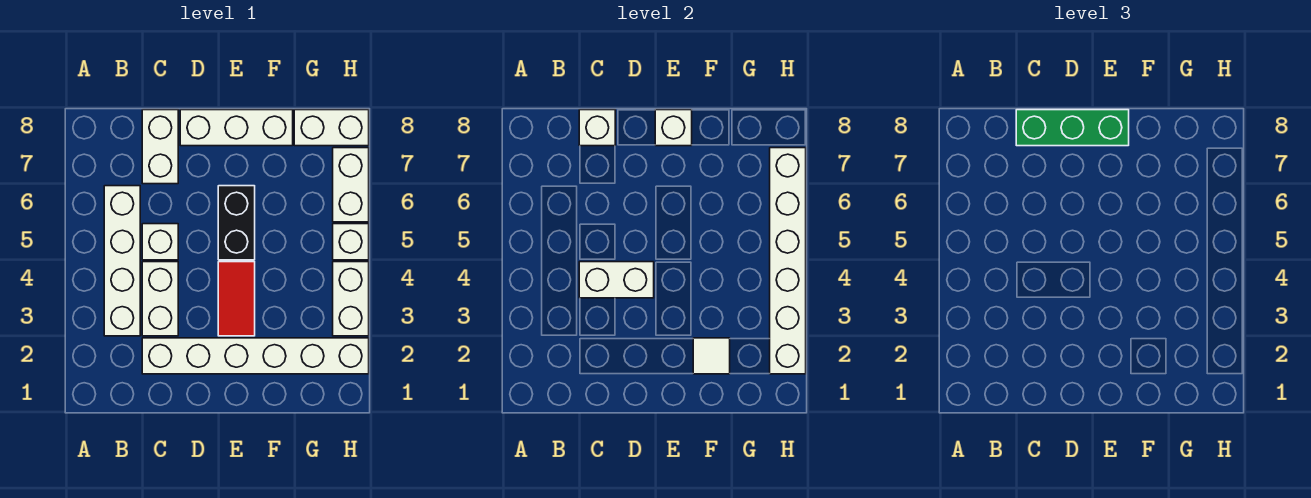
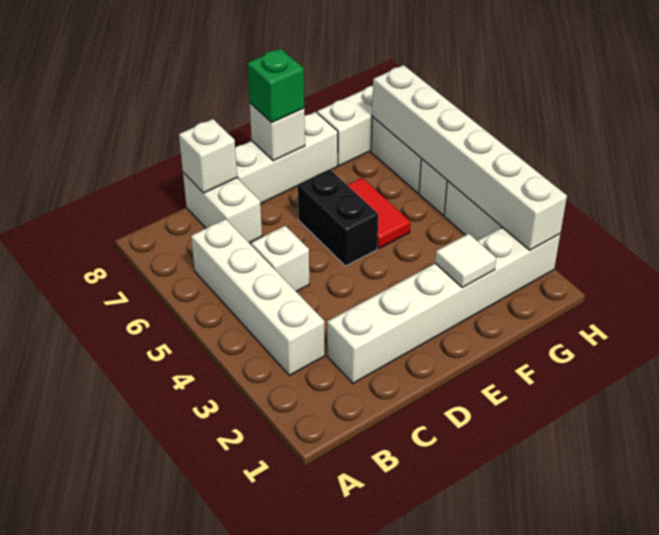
white brick C3:C4 level 1 -> none
white brick C4:D4 level 2 -> none
green brick C8:E8 level 3 -> green brick E8 level 3
red tile E3:E4 level 1 -> red tile F5:F6 level 1

